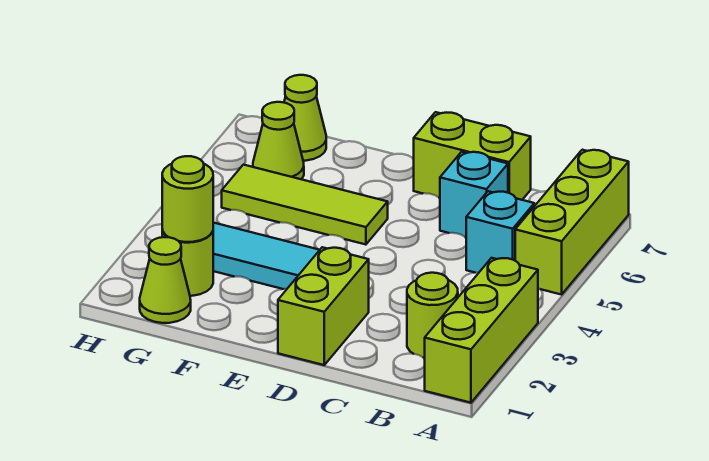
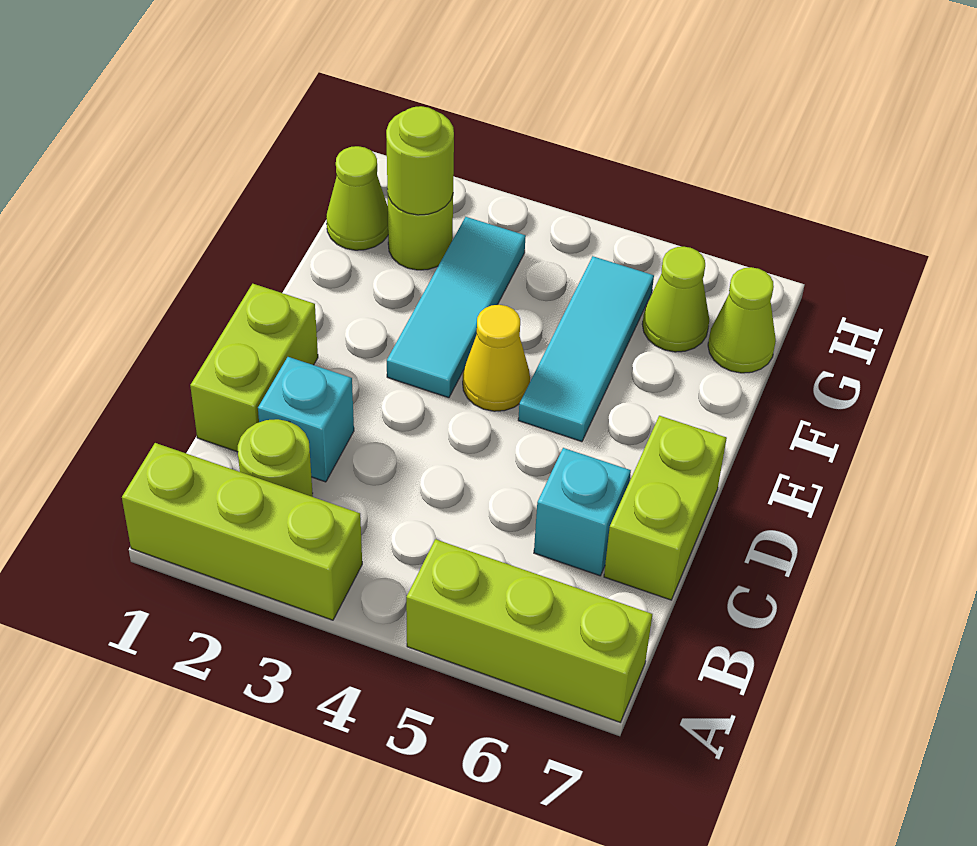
cyan brick B5 level 1 -> cyan brick C2 level 1
lime brick D1:D2 level 1 -> lime brick C1:D1 level 1
none -> yellow cone E4 level 1
lime tile E5:G5 level 1 -> cyan tile E5:G5 level 1

